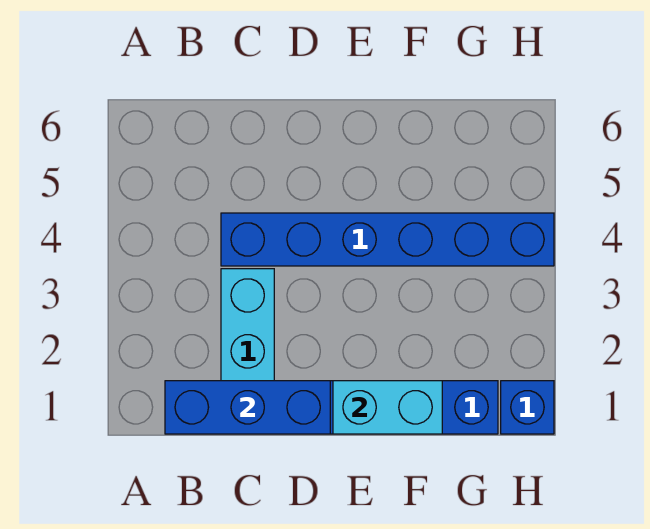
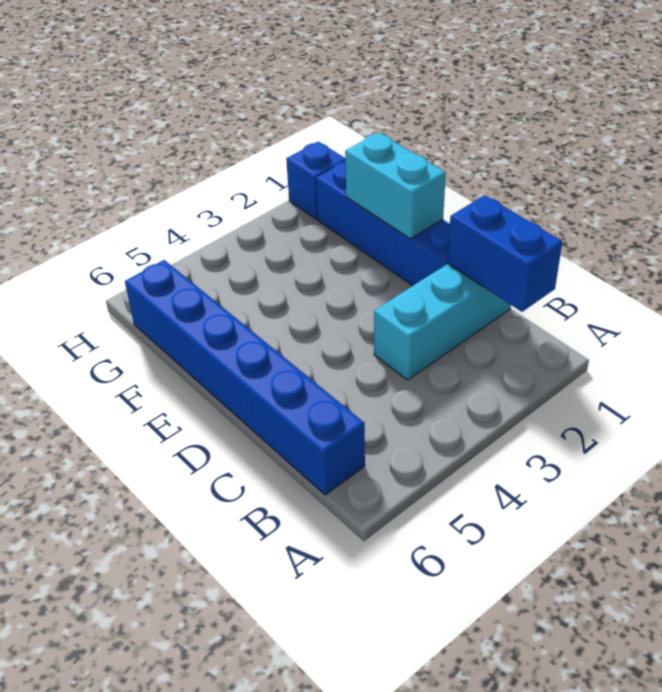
blue brick B1:D1 level 2 -> blue brick B1:C1 level 2
blue brick C4:H4 level 1 -> blue brick B6:G6 level 1

